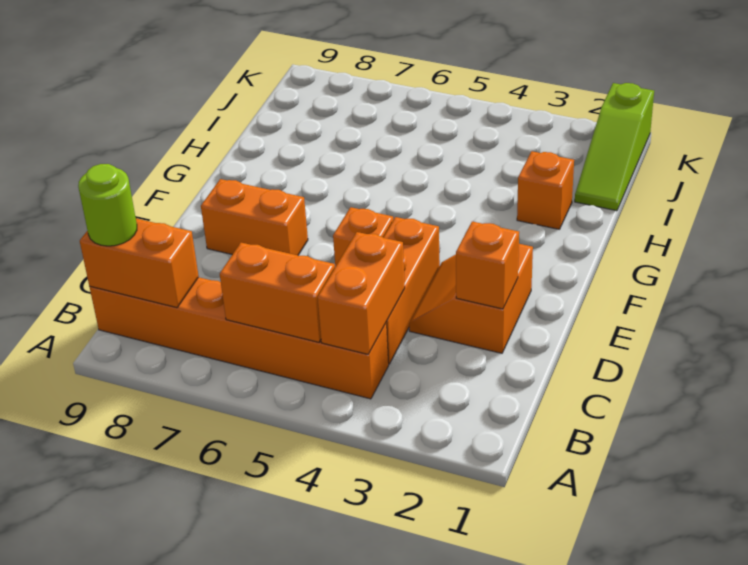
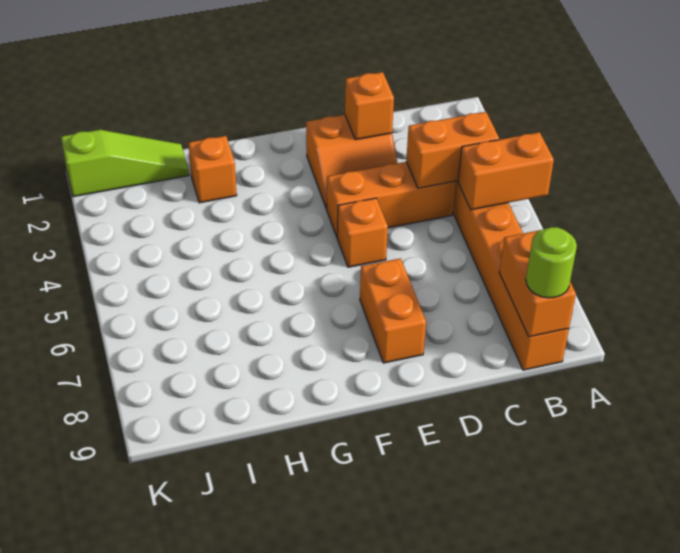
orange brick B5:B6 level 2 -> orange brick A5:B5 level 2

